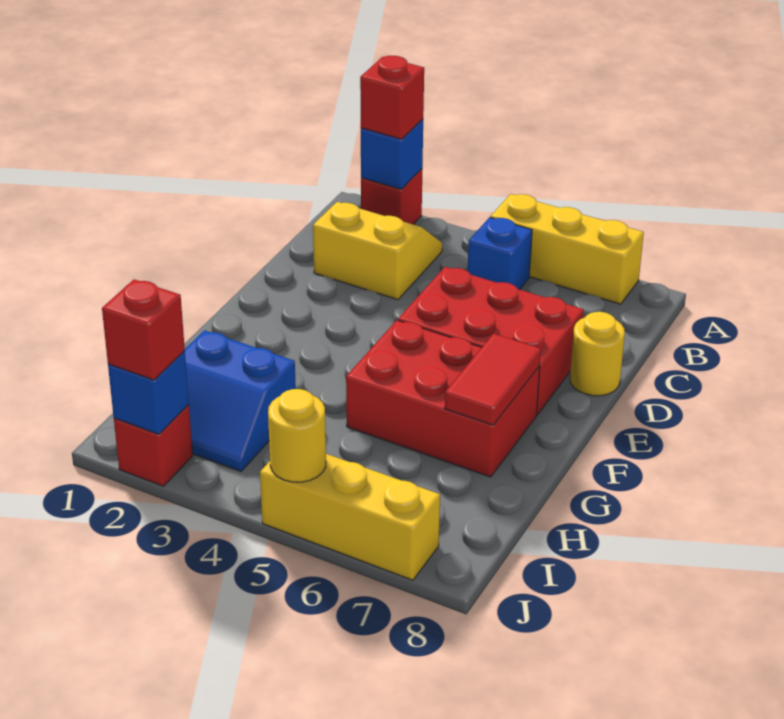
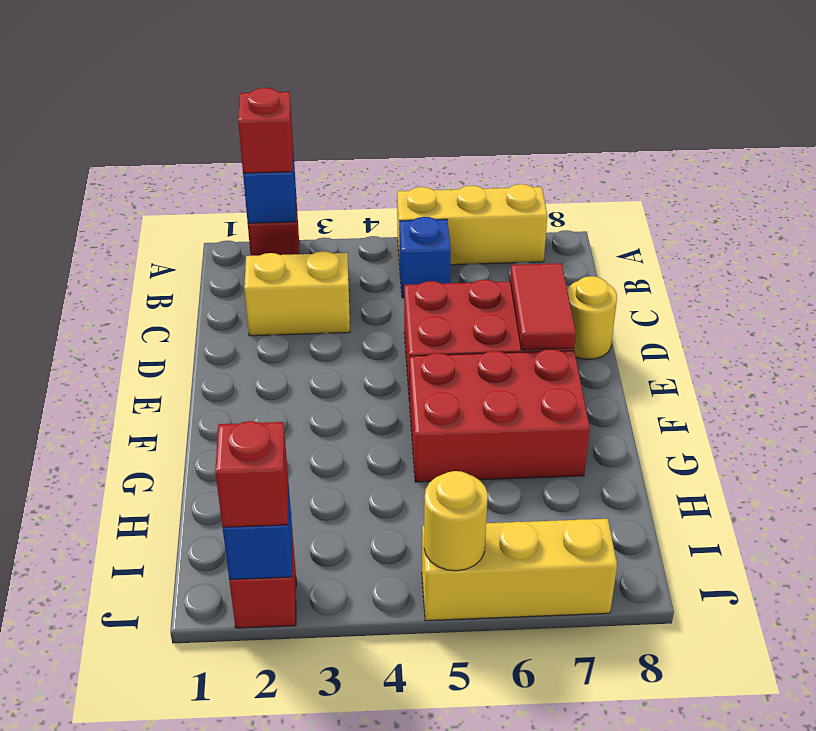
red tile F7:G7 level 2 -> red tile D7:E7 level 2
blue slope H2:I3 level 1 top H -> none

